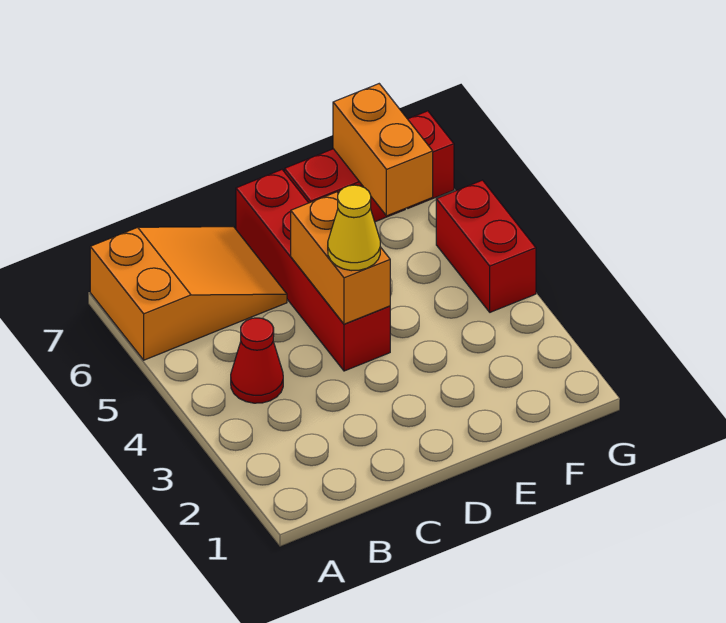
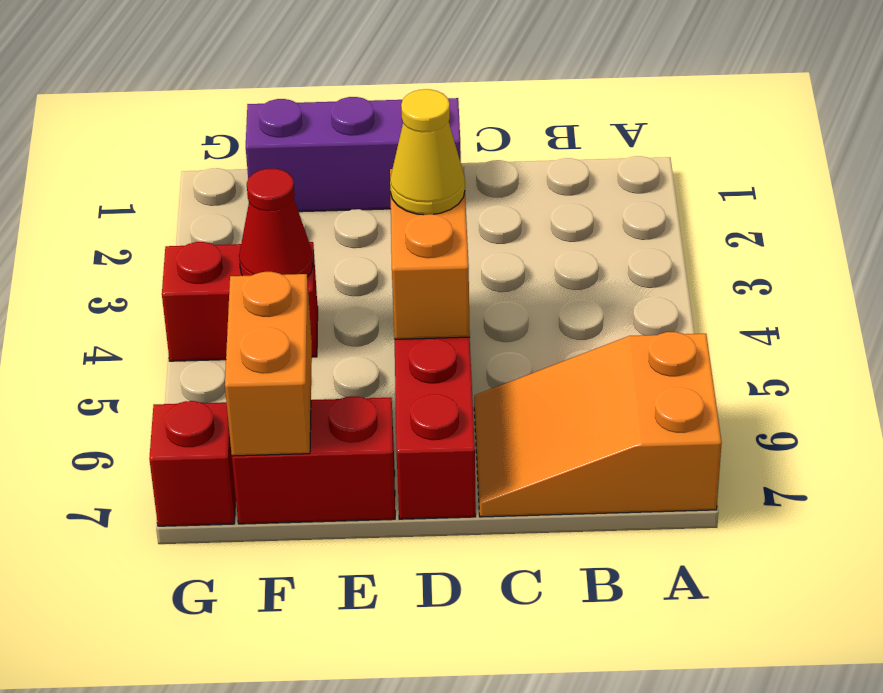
red cone B4 level 1 -> red cone F4 level 2
none -> purple brick D1:F1 level 1
red brick G4:G5 level 1 -> red brick F4:G4 level 1

